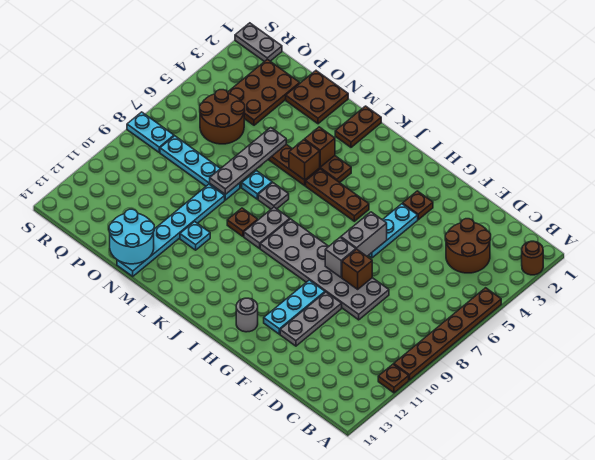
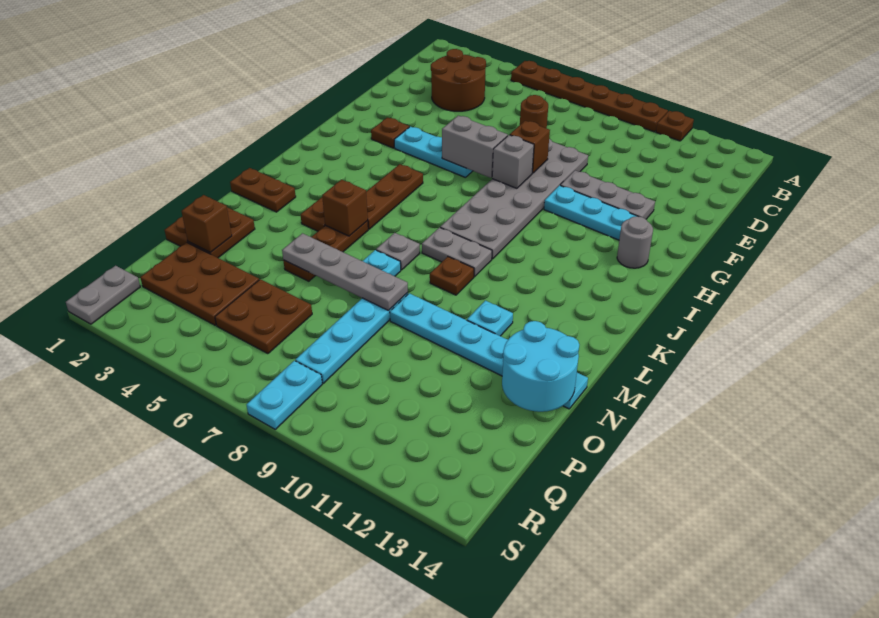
brown round brick A2 level 1 -> brown round brick D7 level 1
brown brick L4 level 2 -> brown brick O2 level 2
brown round brick P5:Q6 level 1 -> brown plate P5:Q6 level 1

